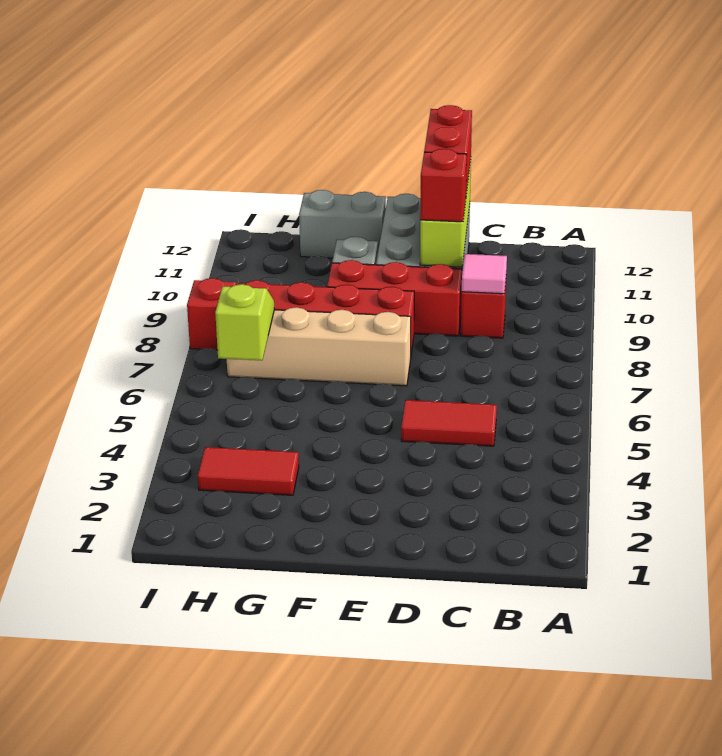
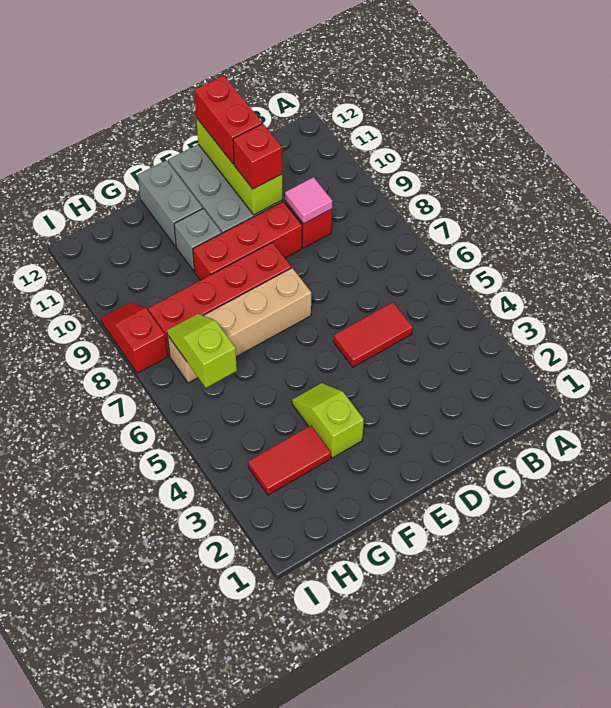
none -> lime slope F3:F4 level 1 top 3
grey brick F12:G12 level 1 -> grey brick F11:F12 level 1

